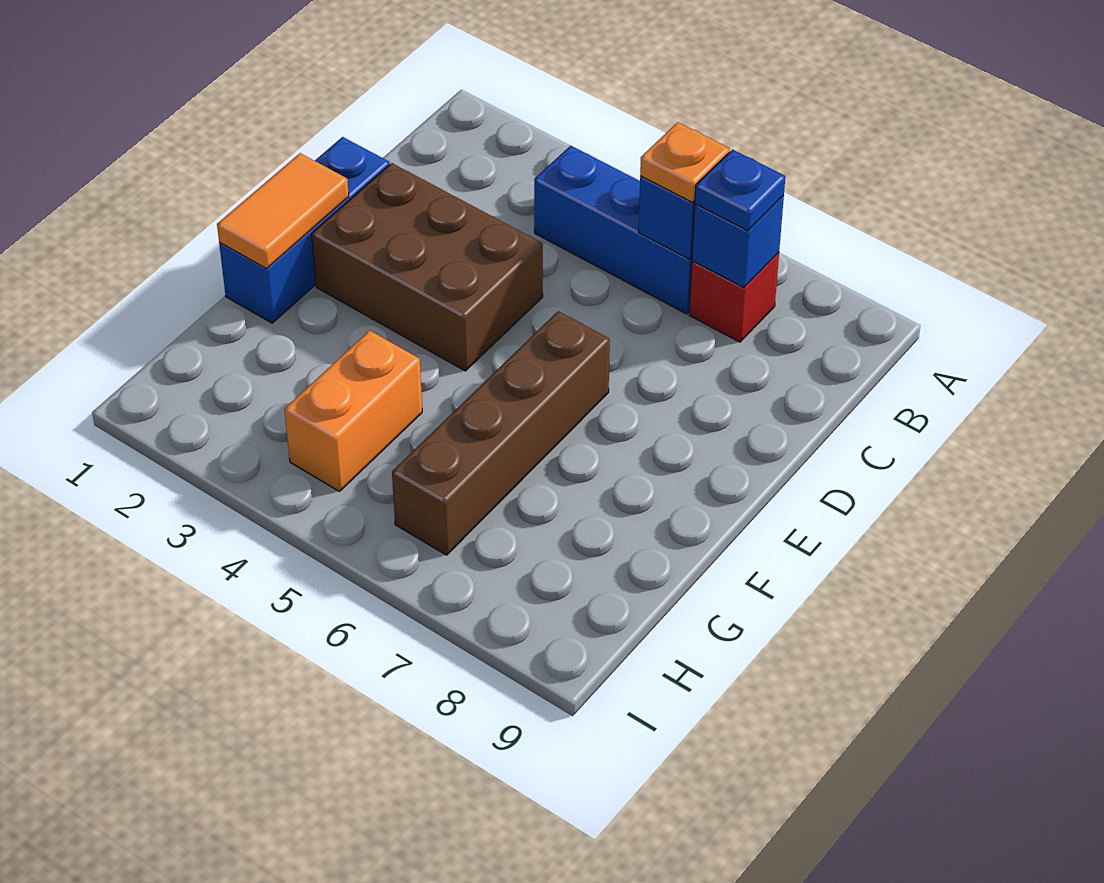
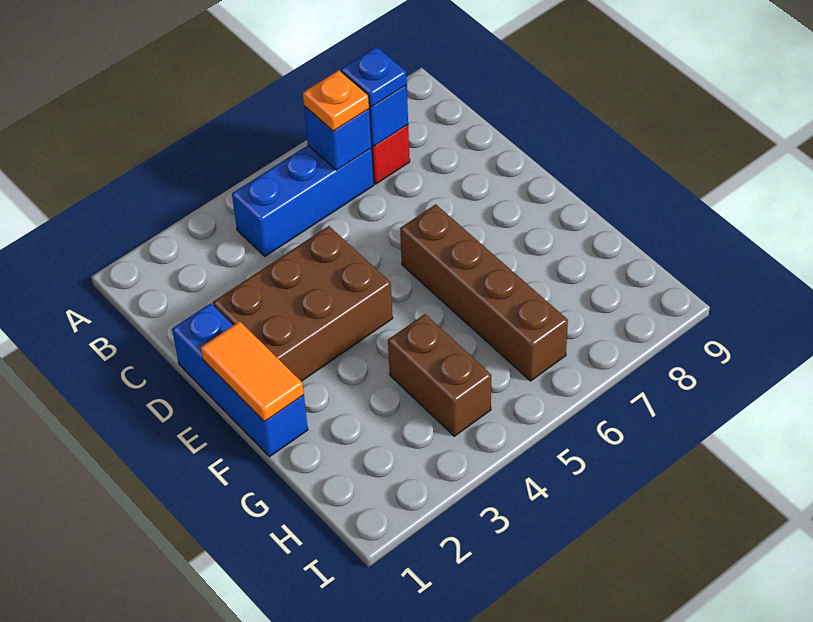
orange brick G4:H4 level 1 -> brown brick G4:H4 level 1

